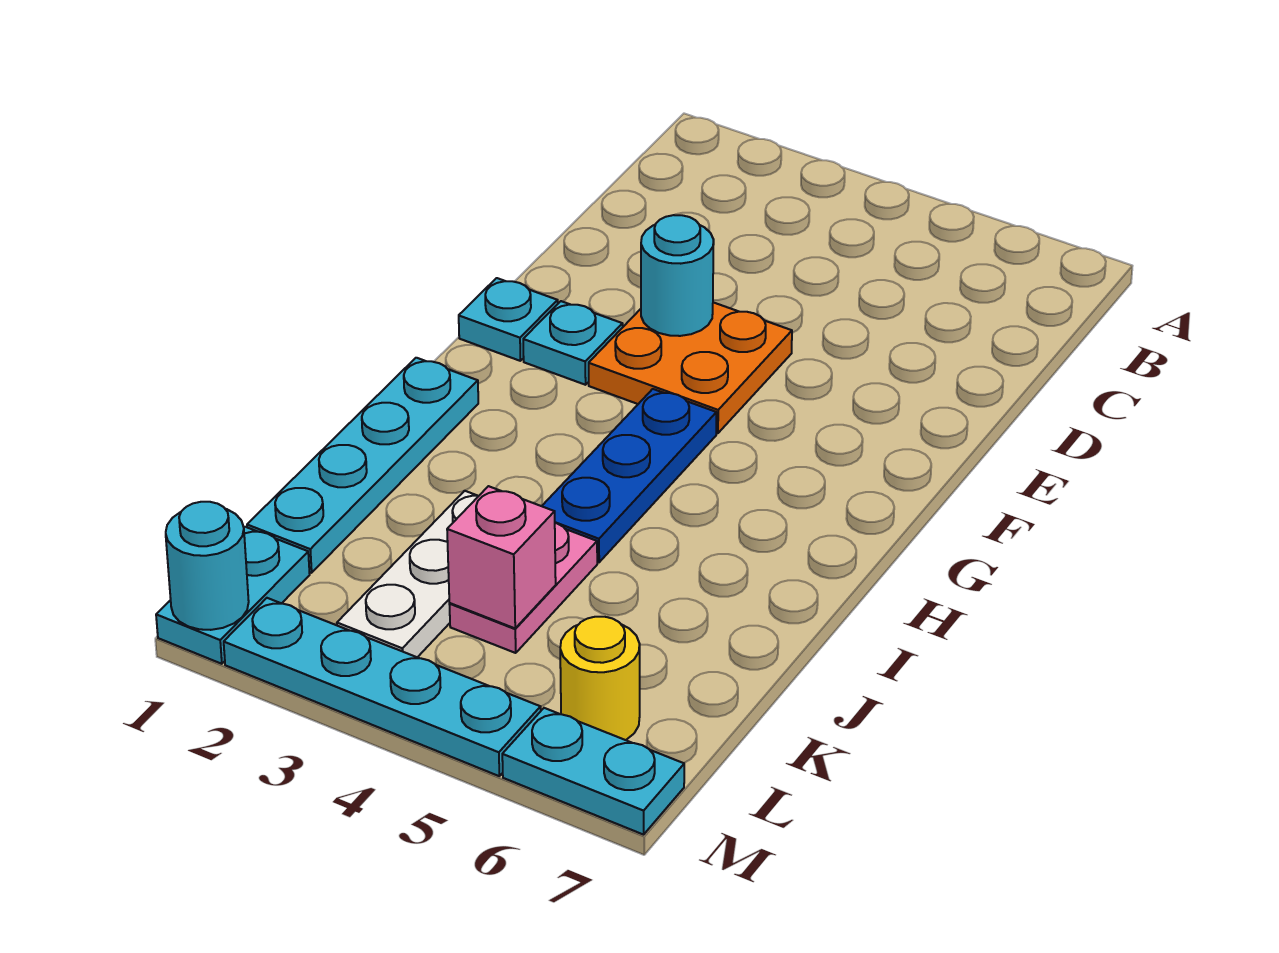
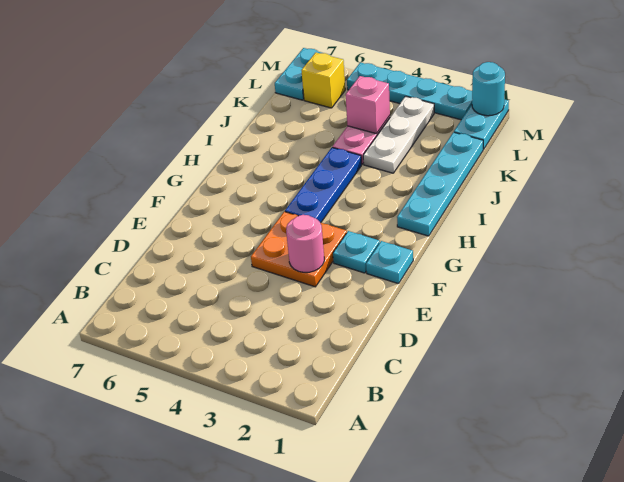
cyan round brick E3 level 2 -> pink round brick E3 level 2
yellow round brick L6 level 1 -> yellow brick L6 level 1
cyan plate M6:M7 level 1 -> cyan plate L7:M7 level 1

